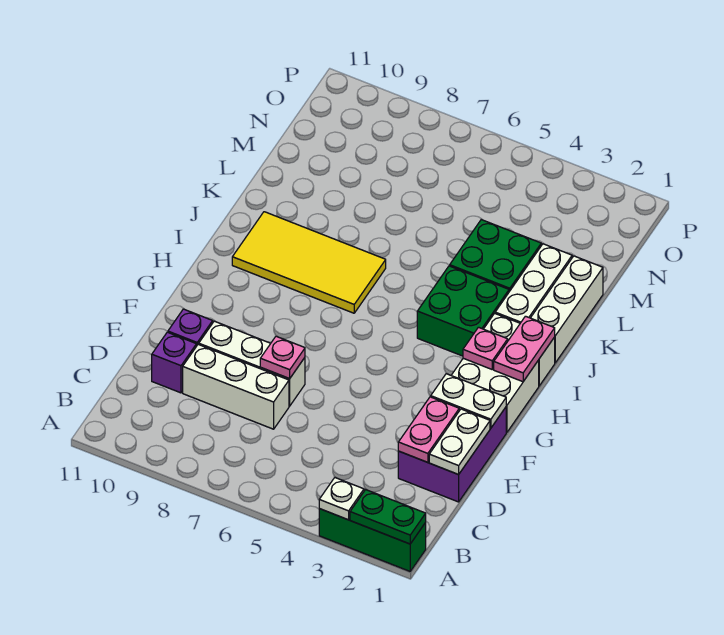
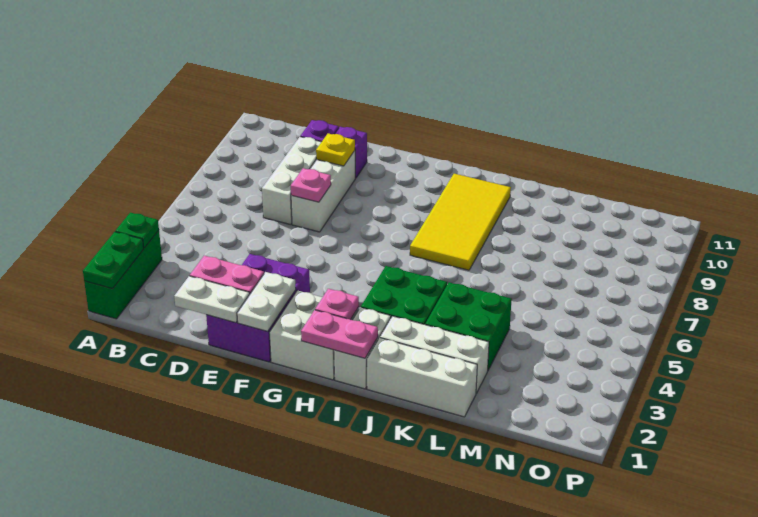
white plate A3 level 2 -> green plate A3 level 2
purple brick D1:F2 level 1 -> purple brick E1:F3 level 1
none -> yellow plate E9 level 2

